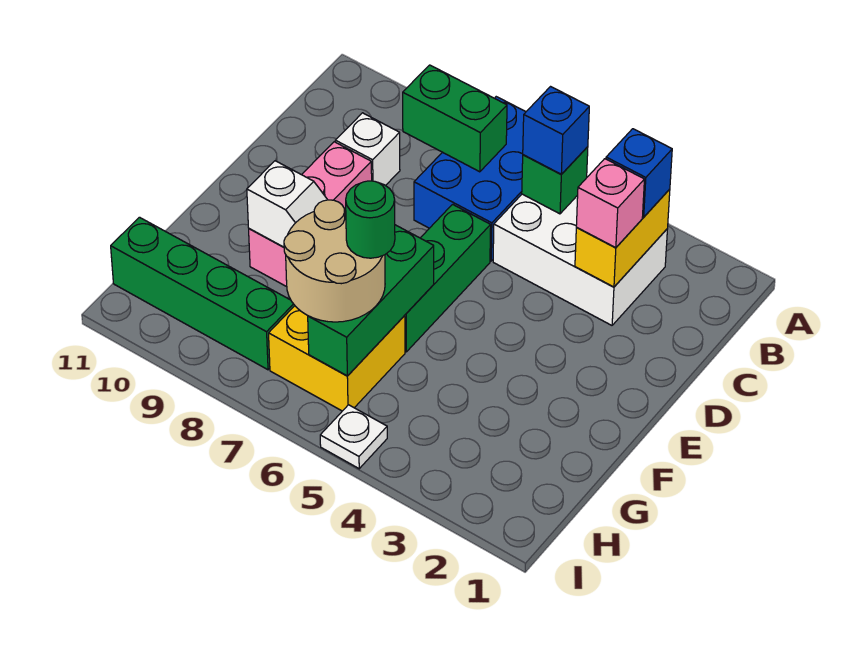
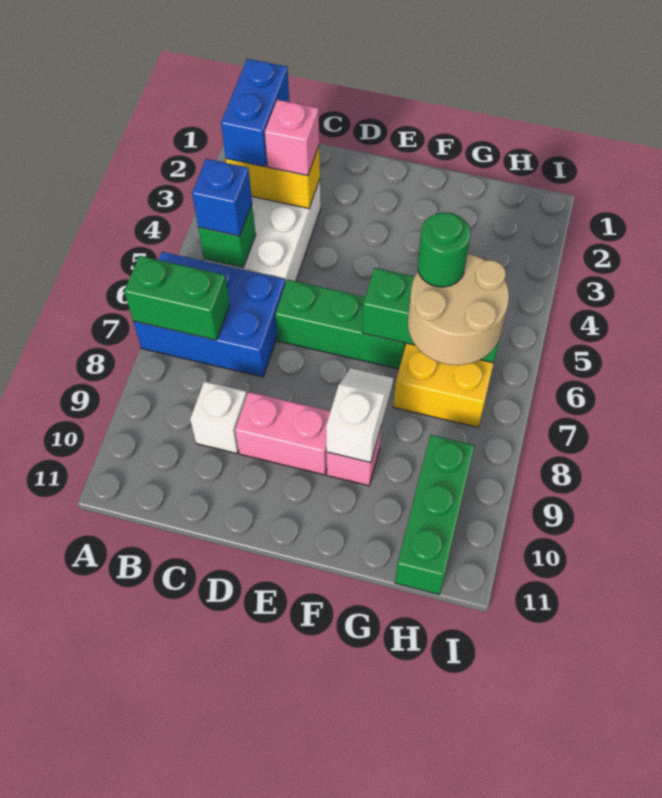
blue brick B3 level 3 -> blue brick B2:B3 level 3
green brick B7:B8 level 2 -> green brick A7:B7 level 2
green brick H8:H11 level 1 -> green brick H9:H11 level 1
white plate I5 level 1 -> none

